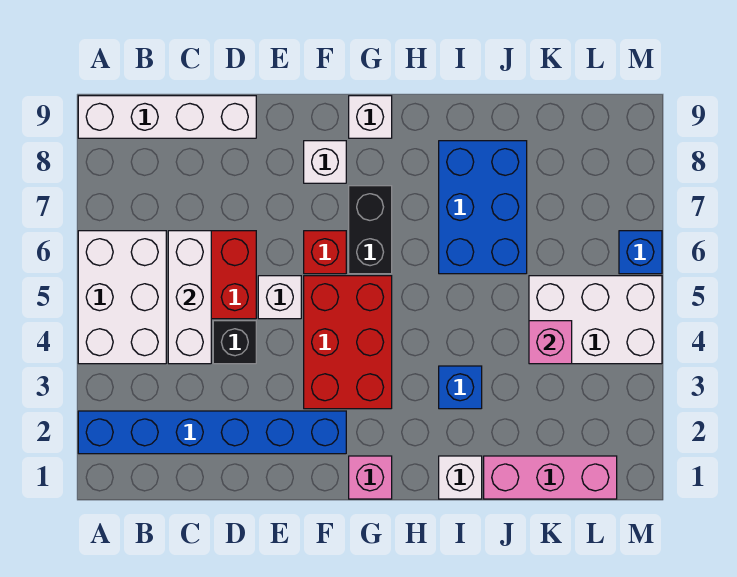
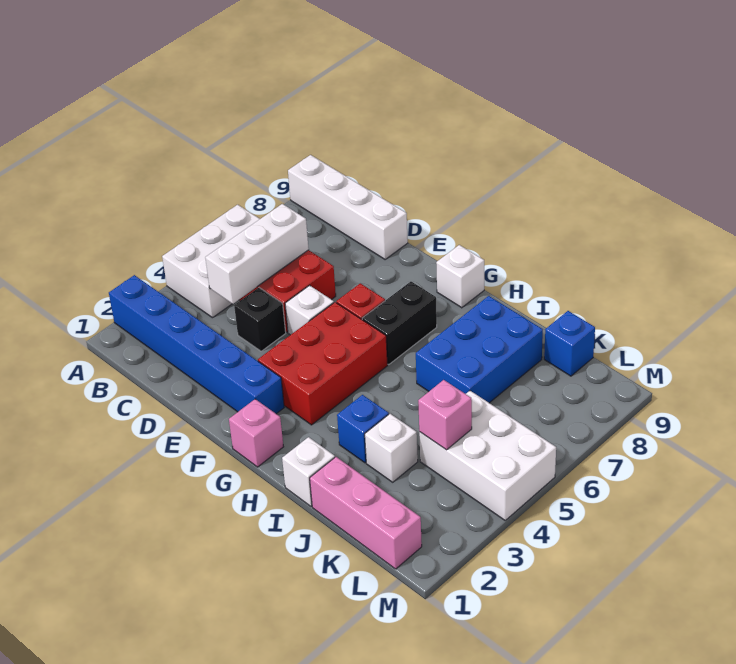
white brick F8 level 1 -> white brick J3 level 1
blue brick M6 level 1 -> blue brick K9 level 1

